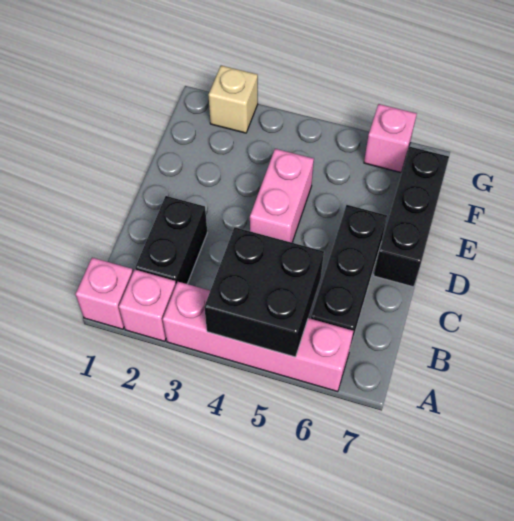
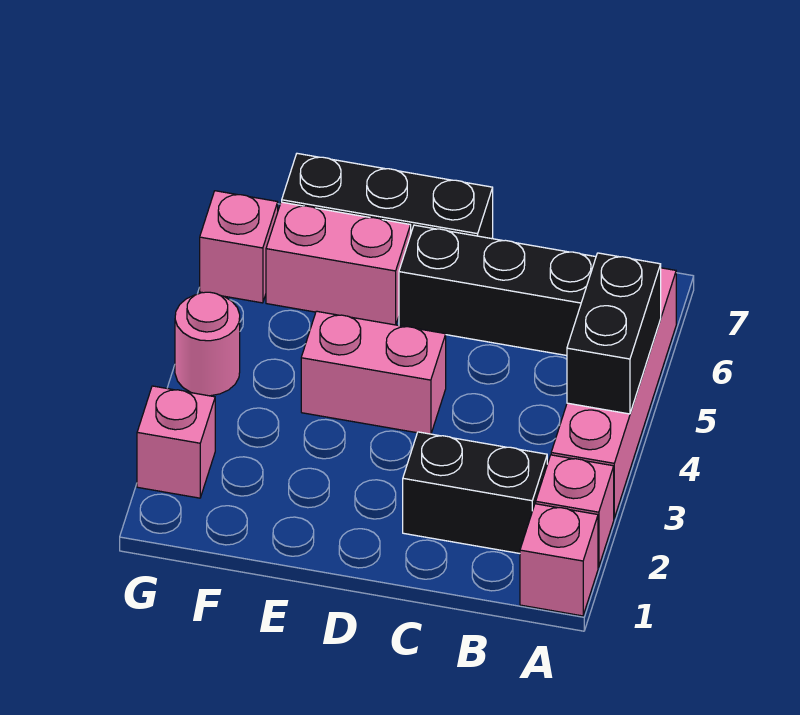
black brick A4:B5 level 2 -> black brick A4:A5 level 2
none -> pink brick E6:F6 level 1
tan brick G2 level 1 -> pink brick G2 level 1
none -> pink round brick G4 level 1

